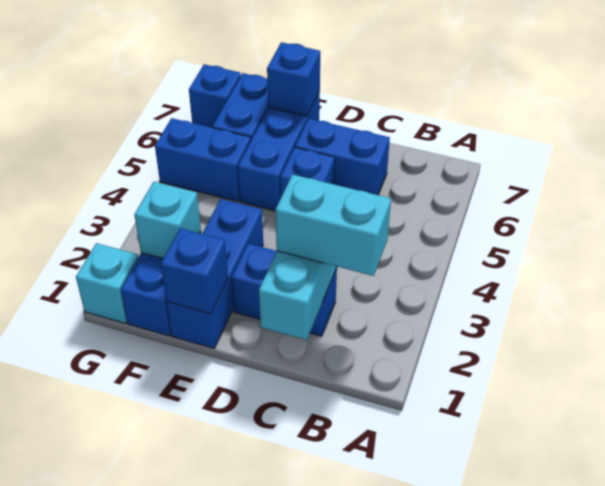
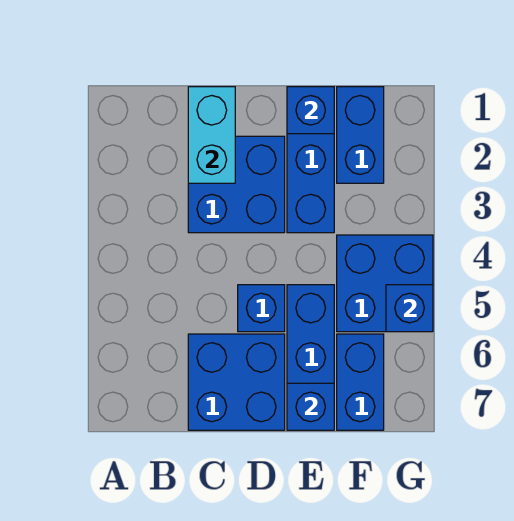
cyan brick B2:C2 level 3 -> none
blue brick C2:D2 level 1 -> blue brick C2:D3 level 1
blue brick C6:D6 level 1 -> blue brick C6:D7 level 1
cyan brick F2 level 2 -> none
blue brick F5:G5 level 1 -> blue brick F4:G5 level 1
cyan brick G1 level 1 -> none
blue brick G7 level 1 -> blue brick G5 level 2

